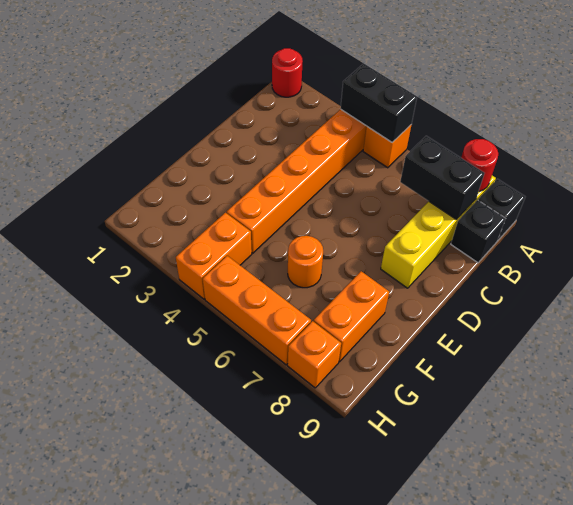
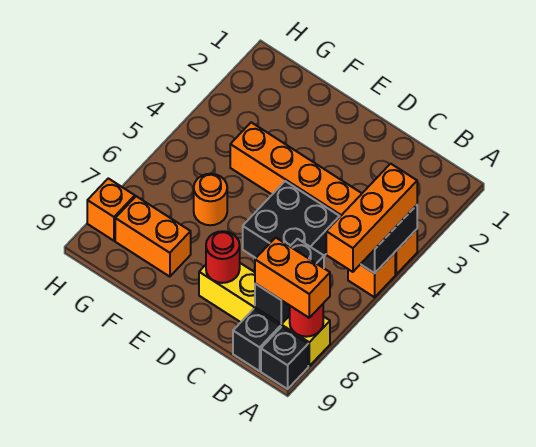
red round brick A1 level 1 -> red round brick D8 level 2
none -> black brick C5:D6 level 1
orange brick G4:H4 level 1 -> orange brick A8:B8 level 3
orange brick H5:H7 level 1 -> orange brick A4:A6 level 3

